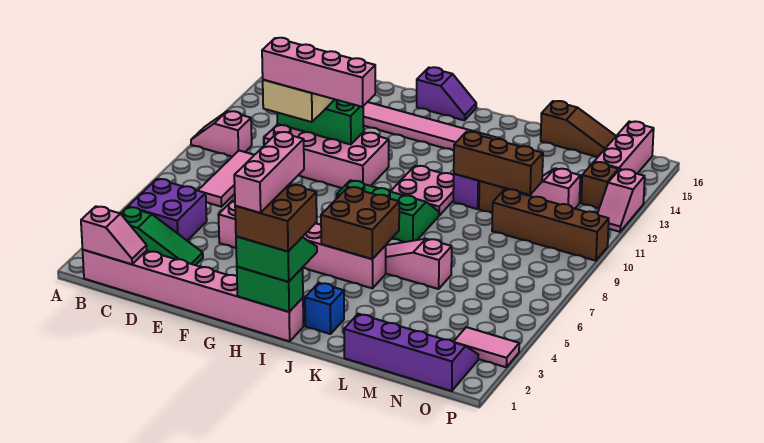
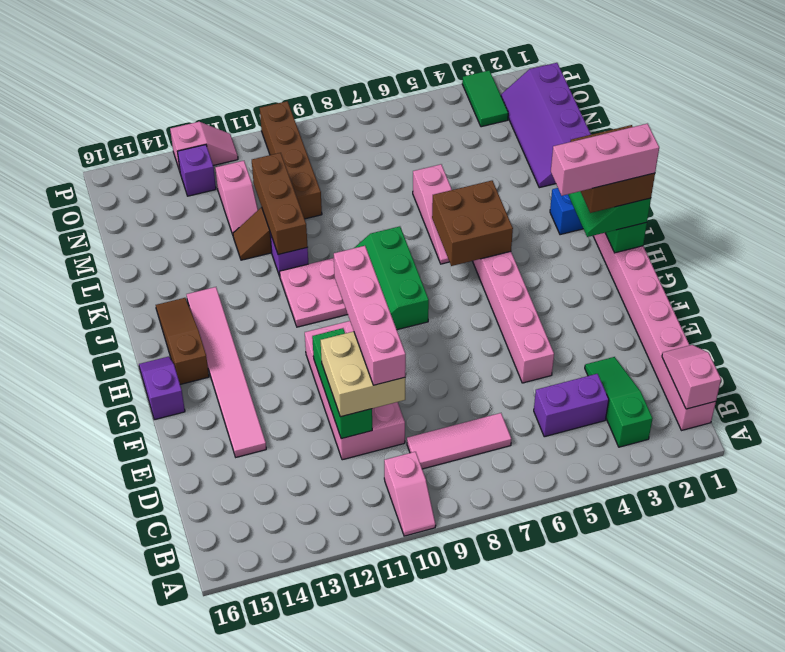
purple brick B4:C5 level 1 -> purple brick C4:C5 level 1
brown slope L16:N16 level 1 top L -> brown slope H15:J15 level 1 top H
pink tile O3:P3 level 1 -> green tile O3:P3 level 1
brown brick O13 level 1 -> purple brick O13 level 1
pink brick O14:O16 level 1 -> none

